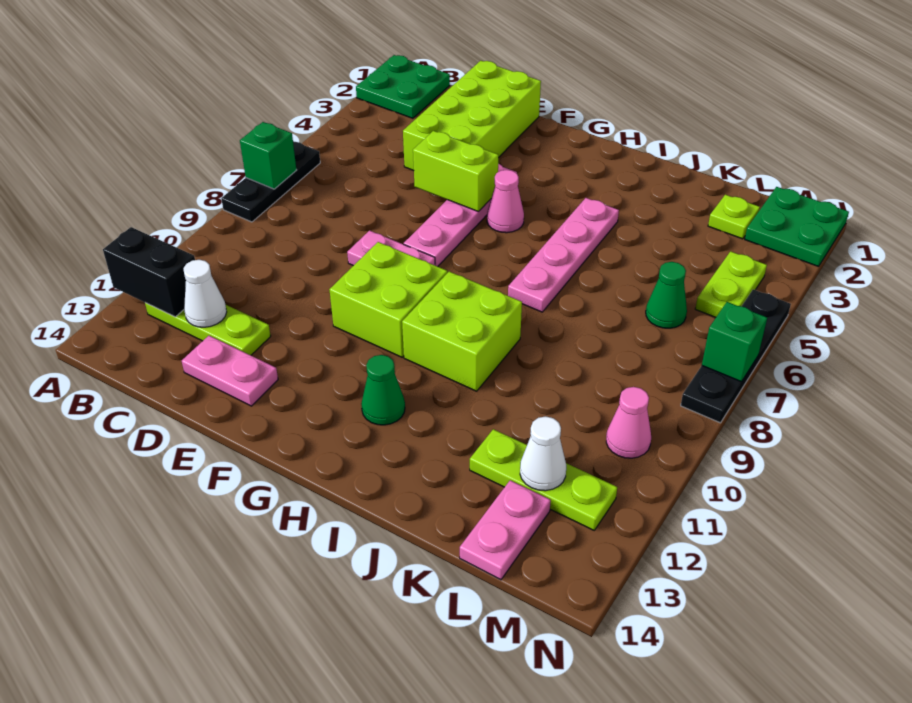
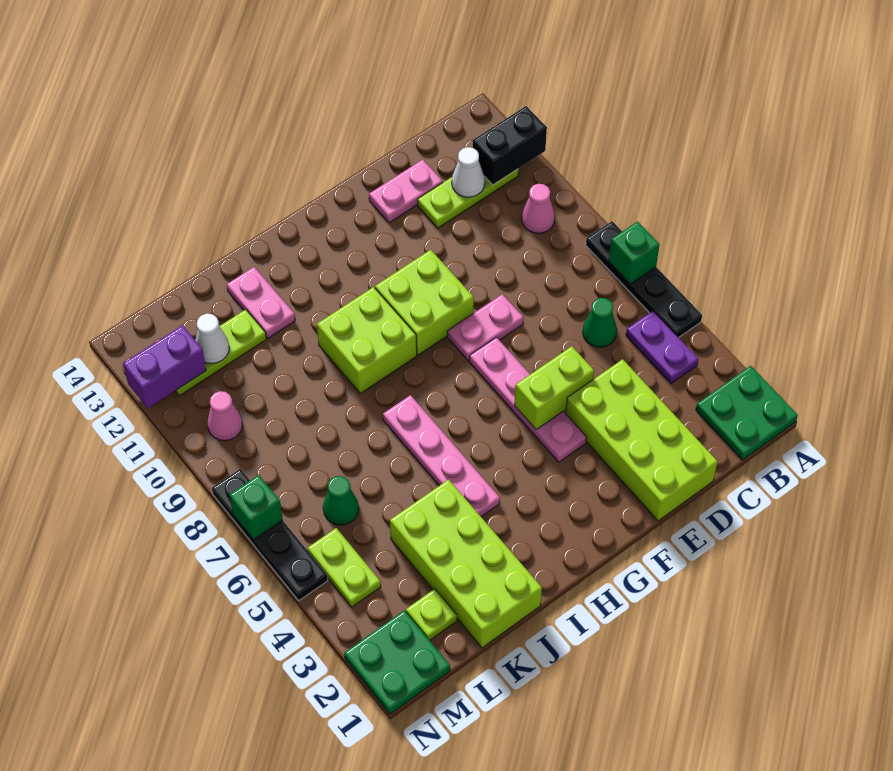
black plate A6:A8 level 1 -> black plate A5:A8 level 1
none -> purple plate B4:B5 level 1
pink cone G5 level 1 -> pink cone B10 level 1
green cone H12 level 1 -> green cone C6 level 1
none -> lime brick J1:K4 level 1
pink plate L13:L14 level 1 -> pink plate J12:J13 level 1
none -> purple brick M12:N12 level 2

